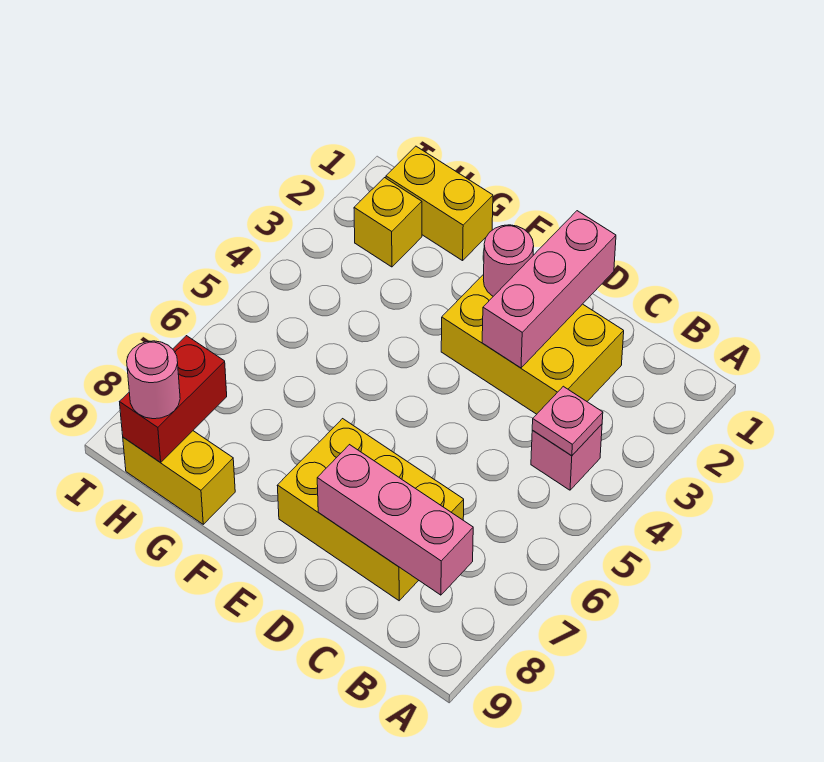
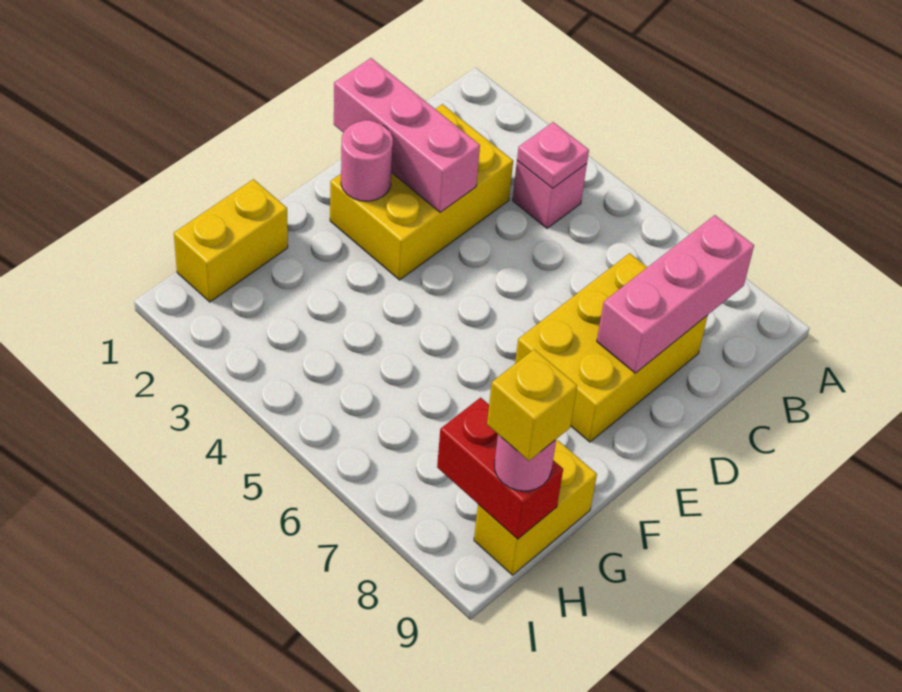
yellow brick H2 level 1 -> yellow brick H9 level 4

